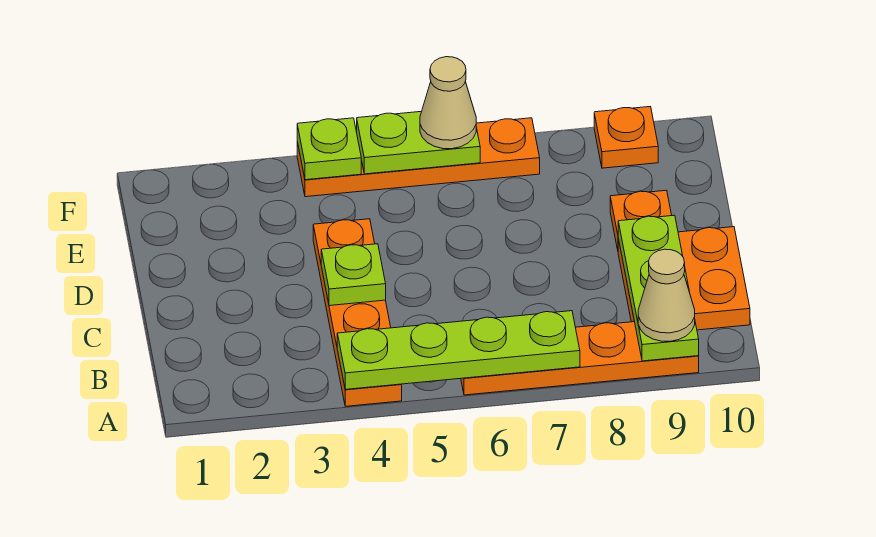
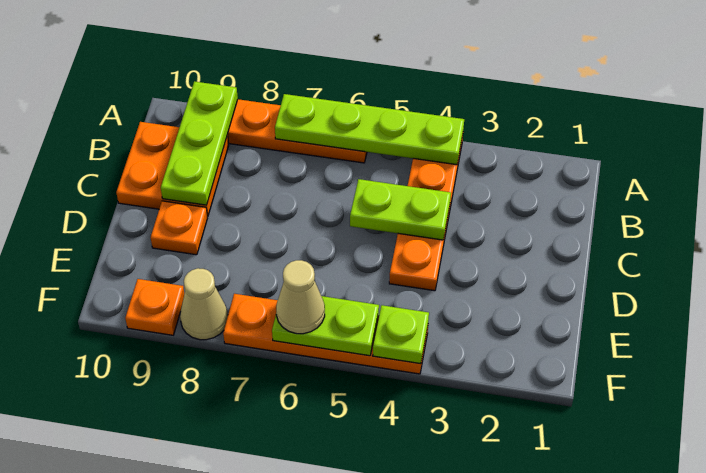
tan cone A9 level 3 -> tan cone F8 level 1
lime plate C4 level 2 -> lime plate C4:C5 level 2

